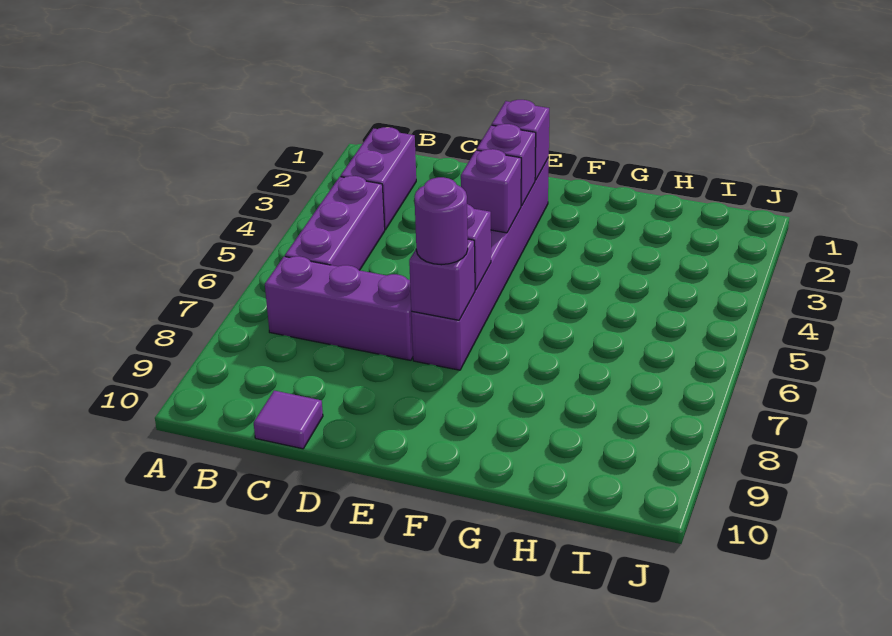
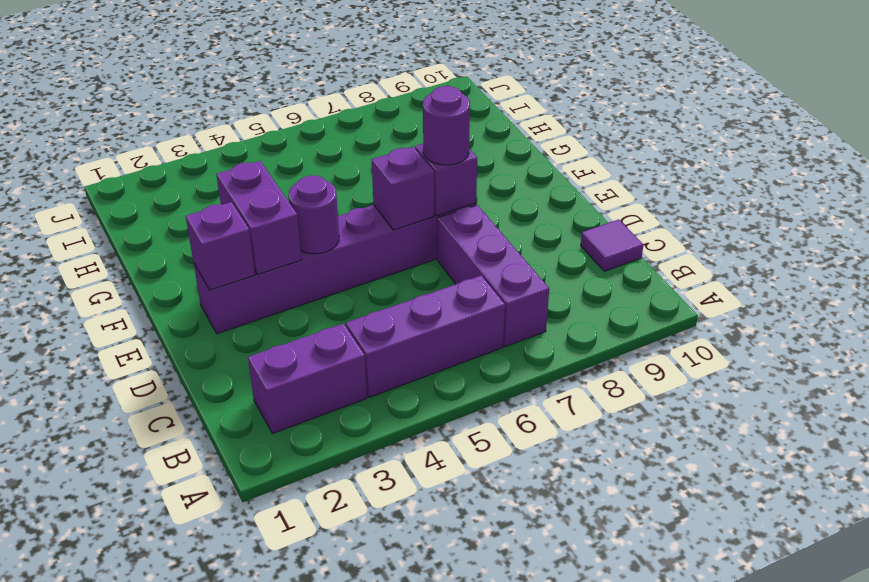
purple brick E3 level 2 -> purple brick E3:F3 level 2
purple brick E4 level 2 -> purple round brick E4 level 2

